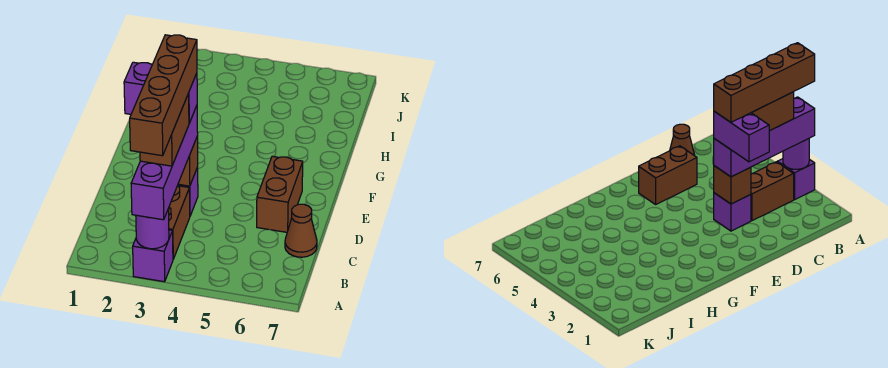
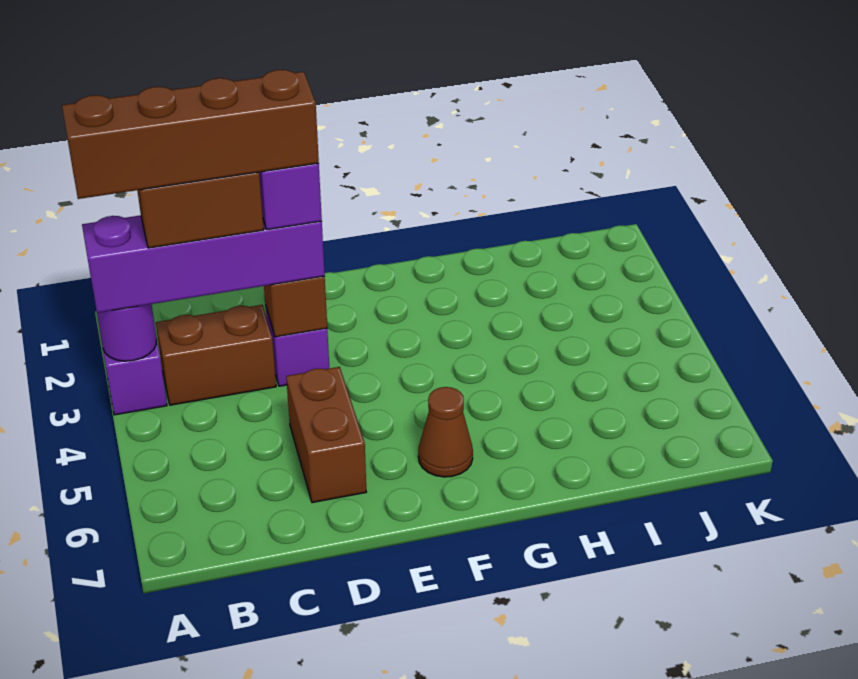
brown cone C7 level 1 -> brown cone F6 level 1
brown brick D6:E6 level 1 -> brown brick D5:D6 level 1

